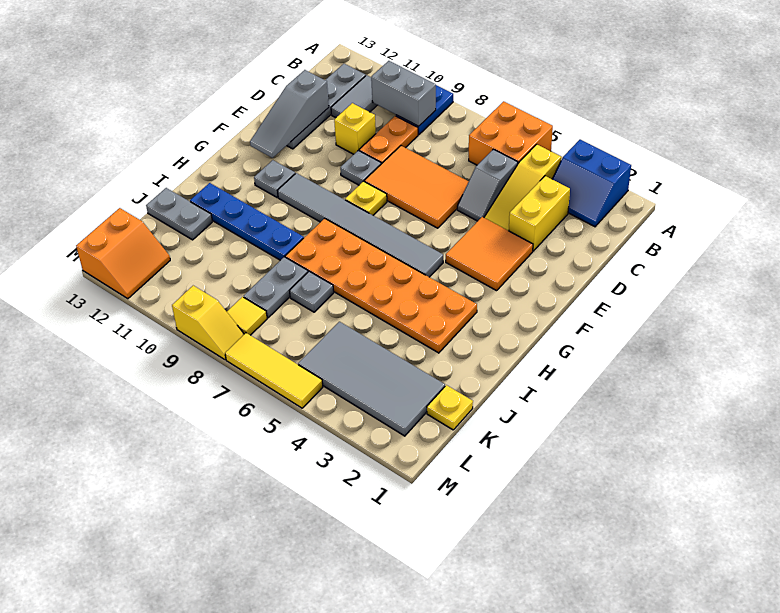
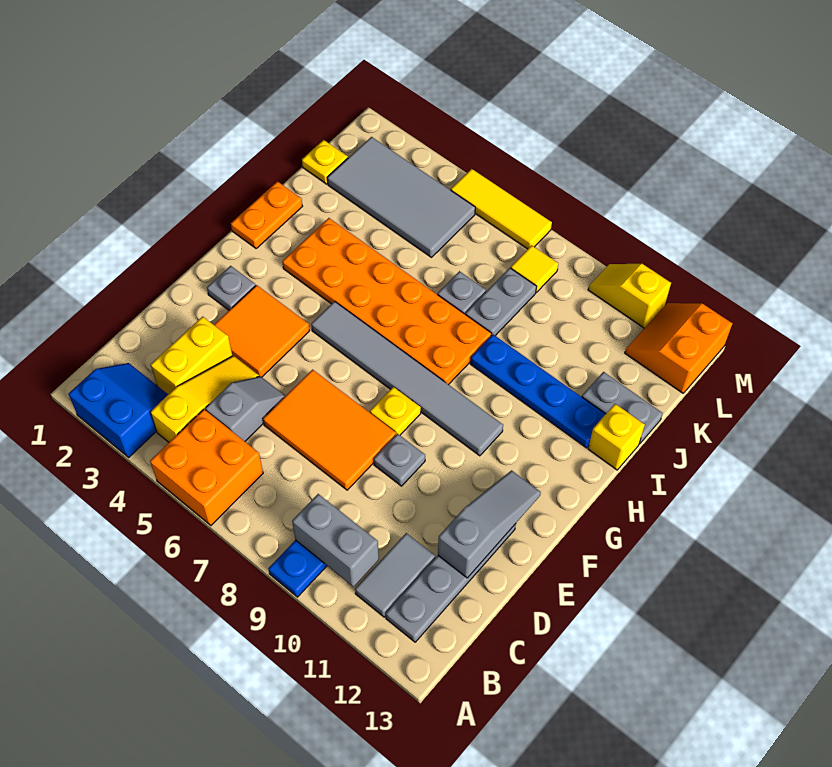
orange plate C9:D9 level 1 -> orange plate H1:I1 level 1
yellow brick D10 level 1 -> yellow brick I13 level 1
grey plate G11 level 1 -> grey plate F2 level 1
yellow slope M8:M9 level 1 top 9 -> yellow slope M10:M11 level 1 top 11

